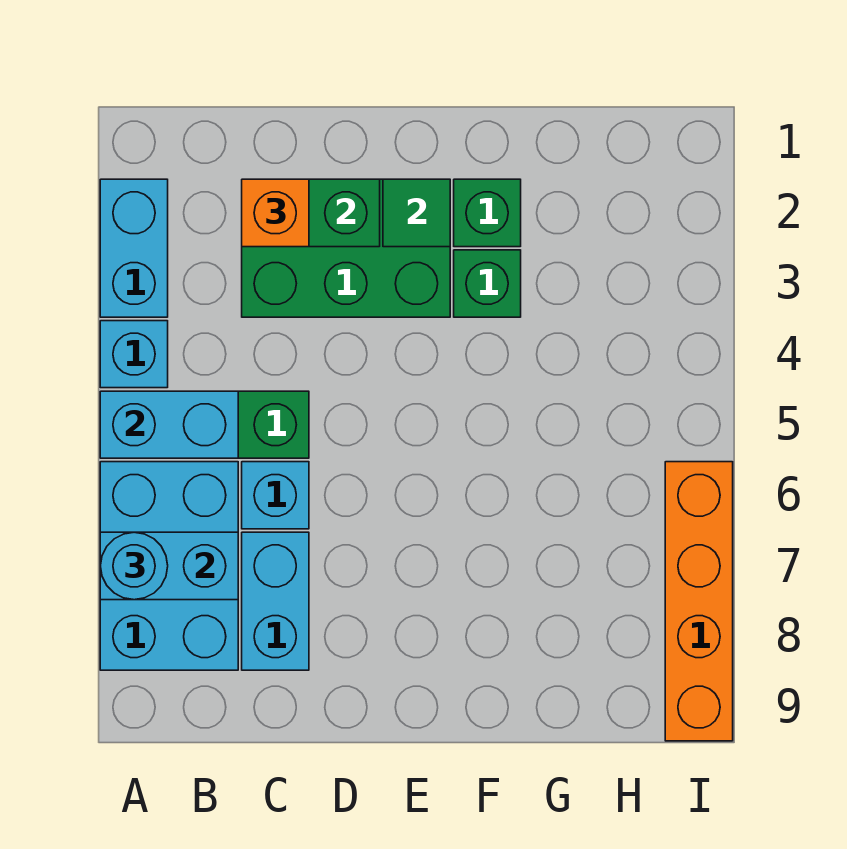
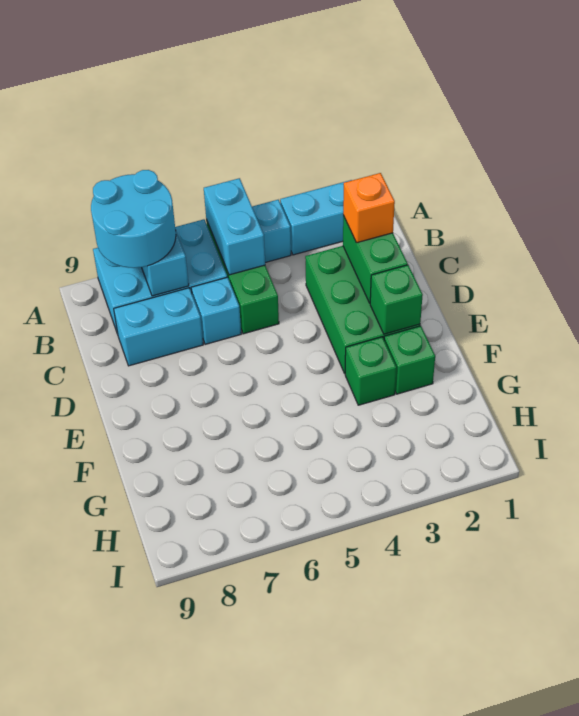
cyan round brick A7 level 3 -> cyan round brick A7:B8 level 3
green tile E2 level 2 -> green brick E2 level 2
orange brick I6:I9 level 1 -> none

